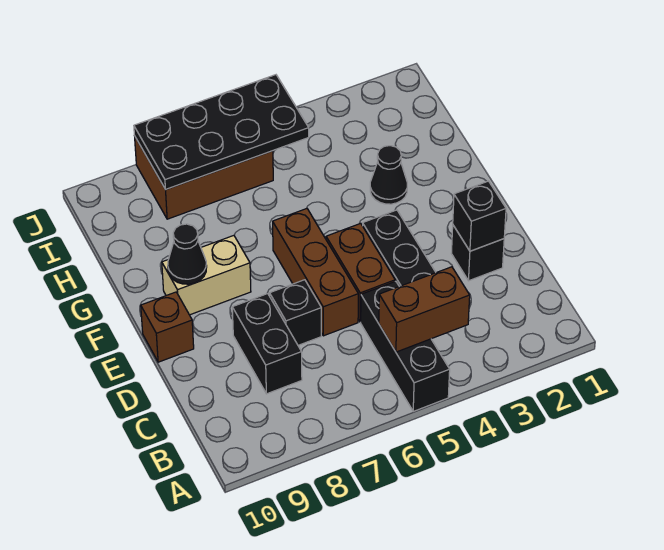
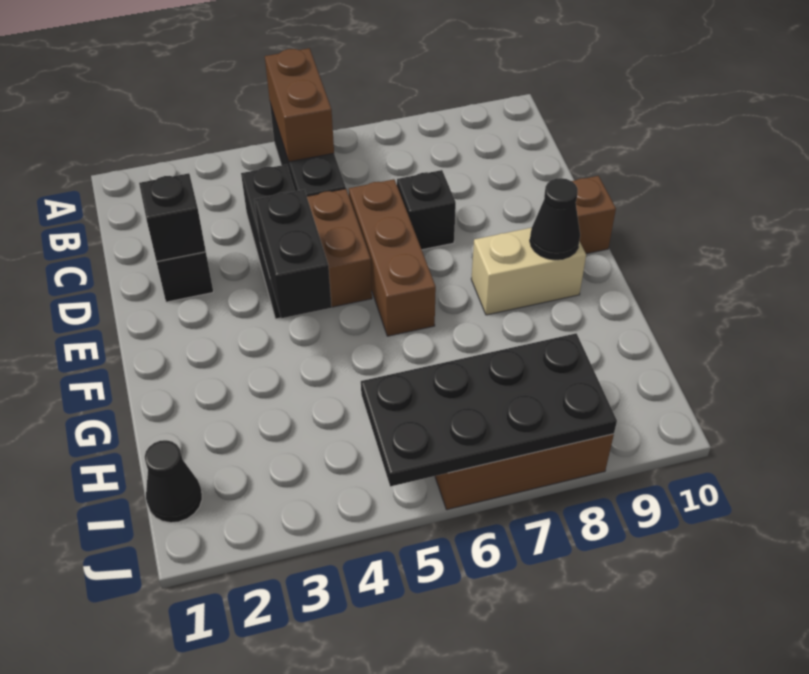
brown brick B4:B5 level 2 -> brown brick A5:B5 level 2
black brick C8:D8 level 1 -> black brick E4:F4 level 2
black cone G3 level 1 -> black cone I1 level 1

